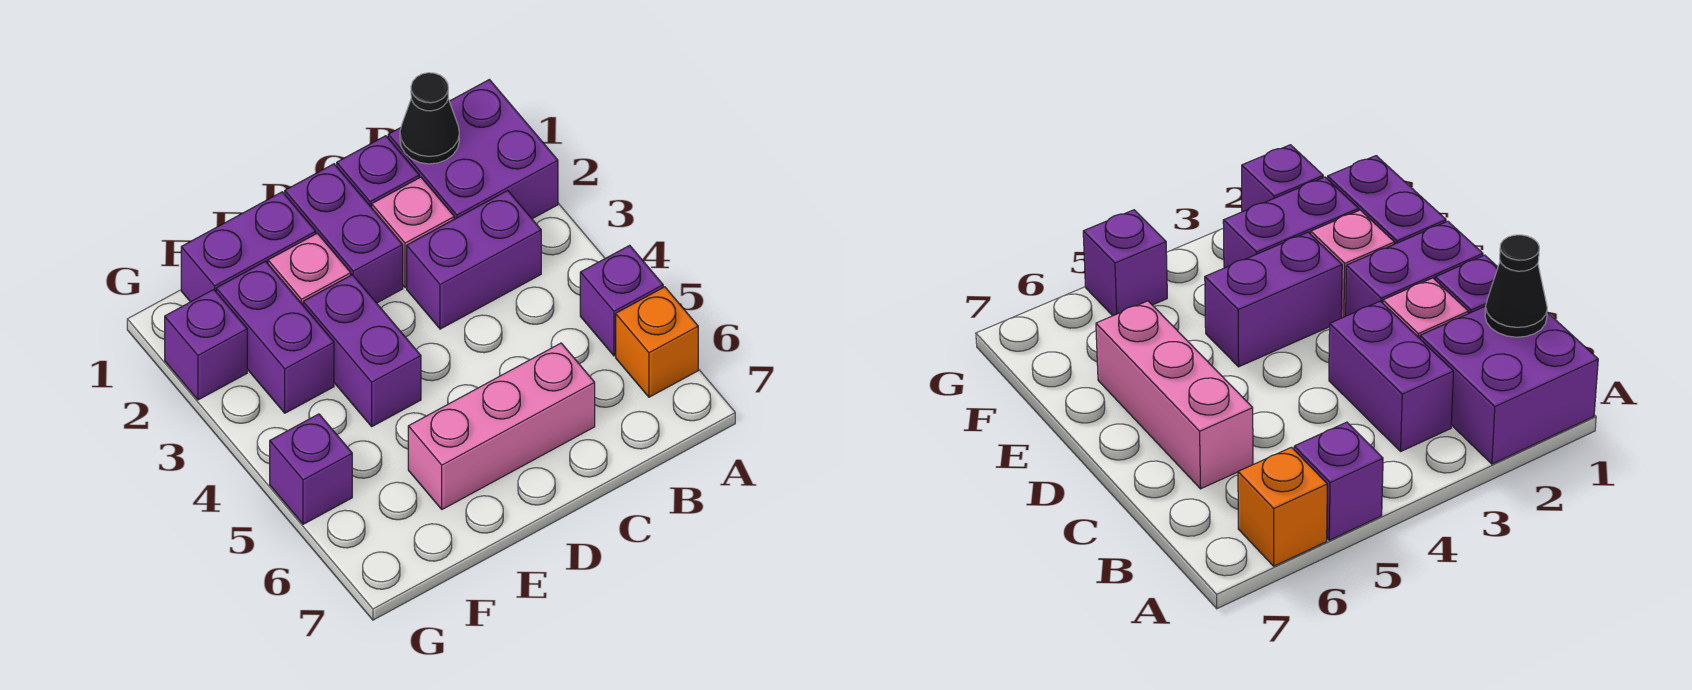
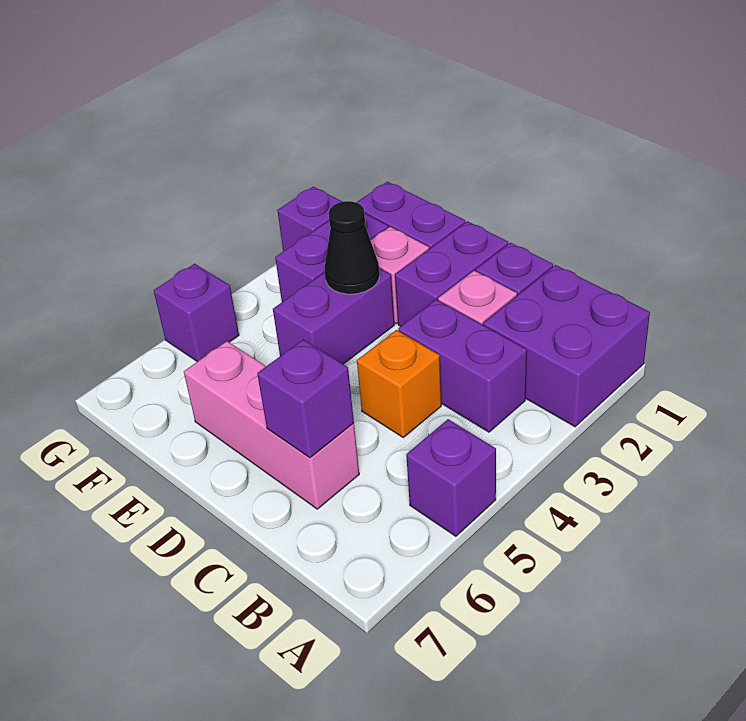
orange brick A6 level 1 -> orange brick C4 level 1
black cone B1 level 2 -> black cone E3 level 2
none -> purple brick C6 level 2

